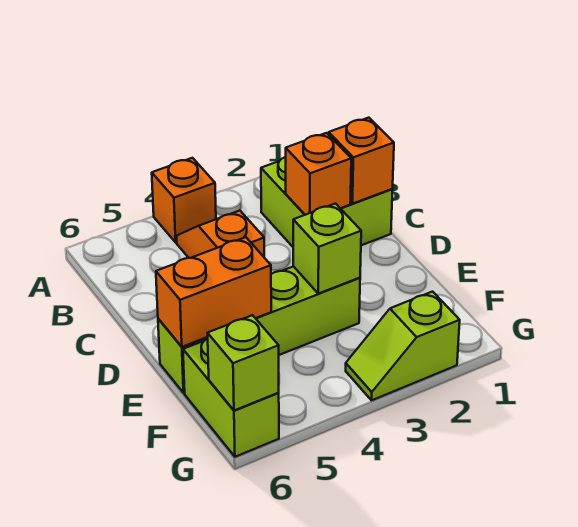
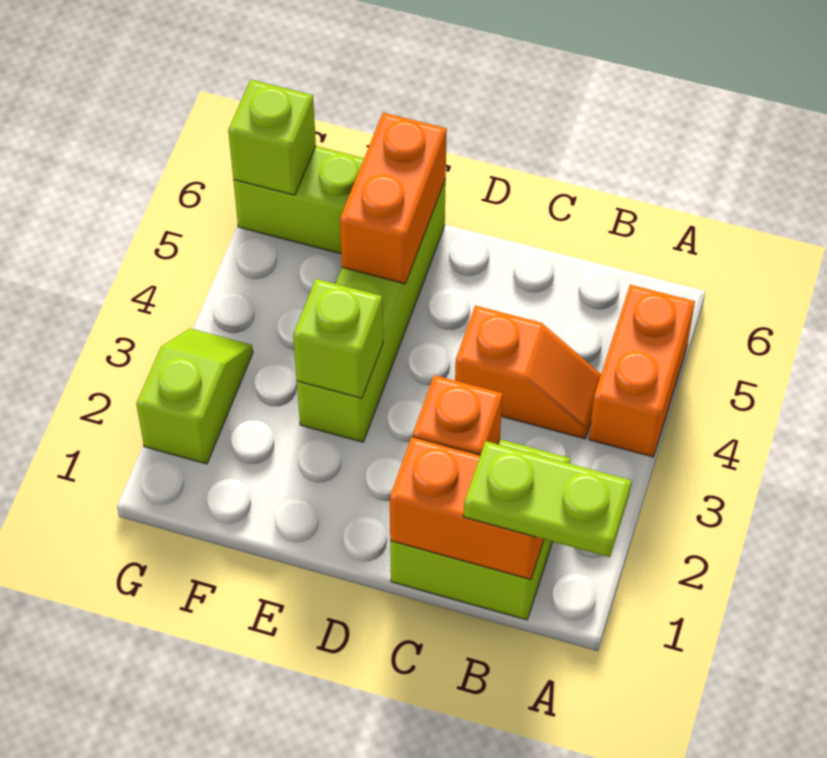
none -> lime plate A1:B1 level 3
orange brick A4 level 1 -> orange brick A4:A5 level 1
orange brick C1 level 2 -> orange brick B1:C1 level 2

